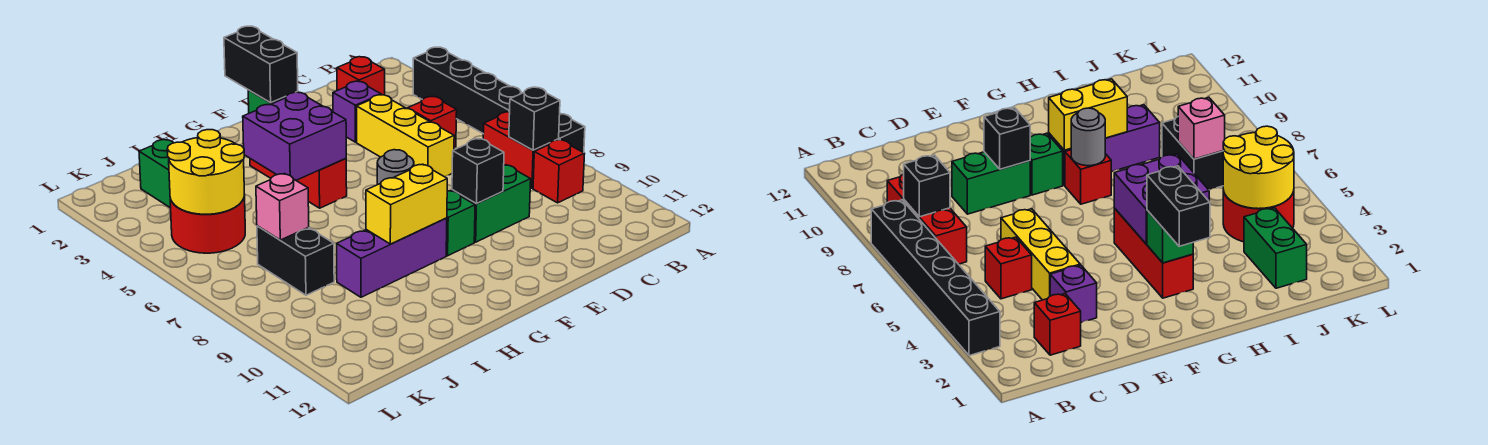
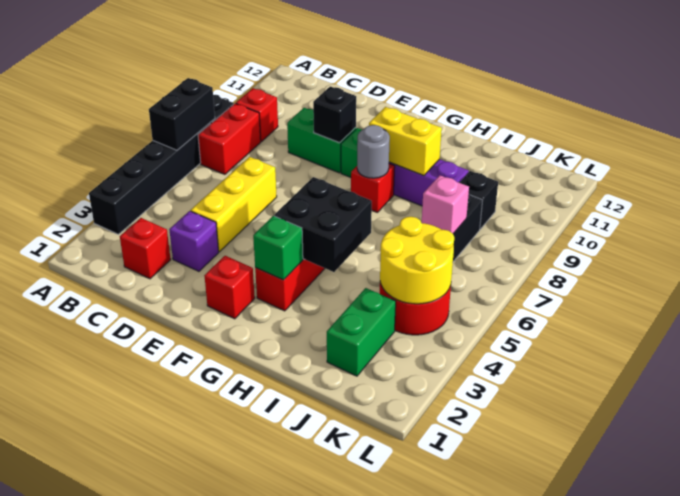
black brick B8 level 2 -> black brick J9 level 1
red brick C5 level 1 -> red brick F2 level 1
black brick G2:G3 level 3 -> black brick A6:A7 level 2
purple brick G4:H5 level 2 -> black brick G4:H5 level 2

